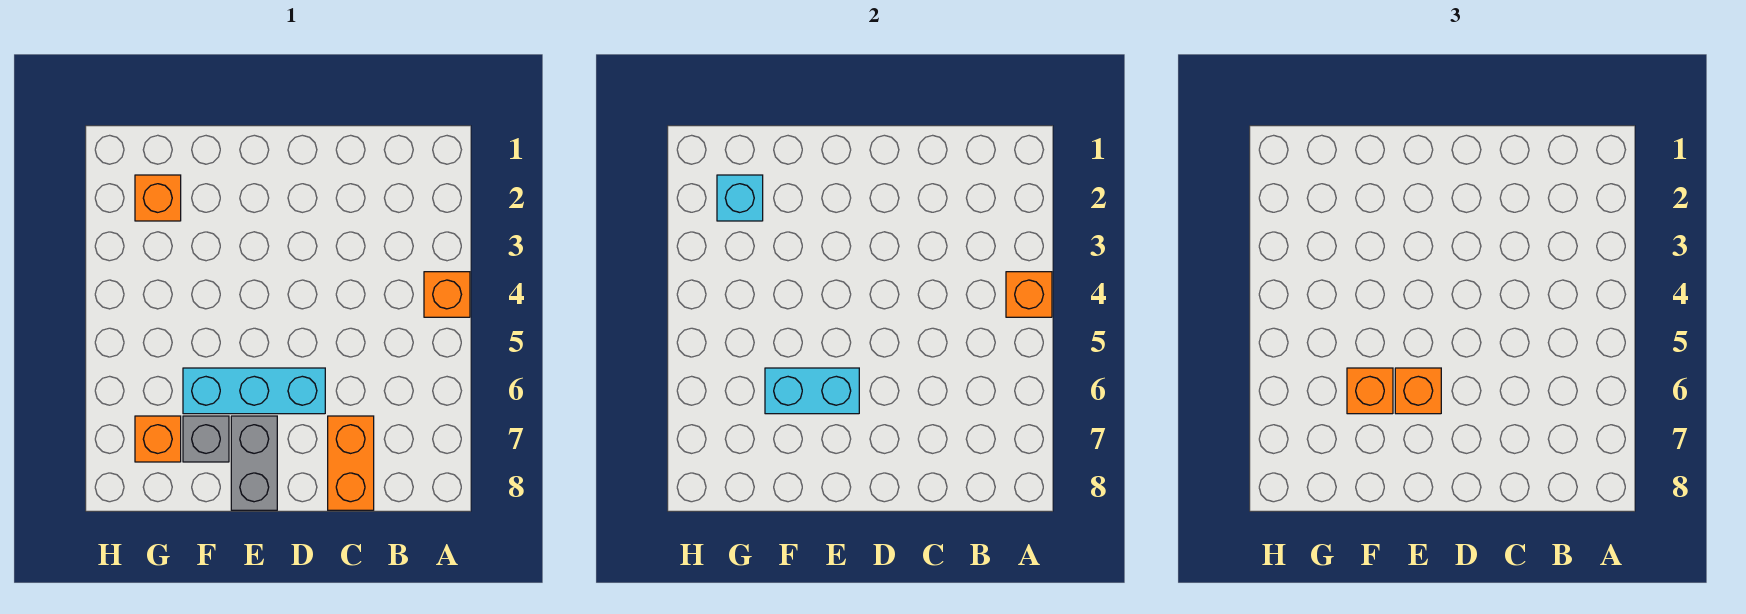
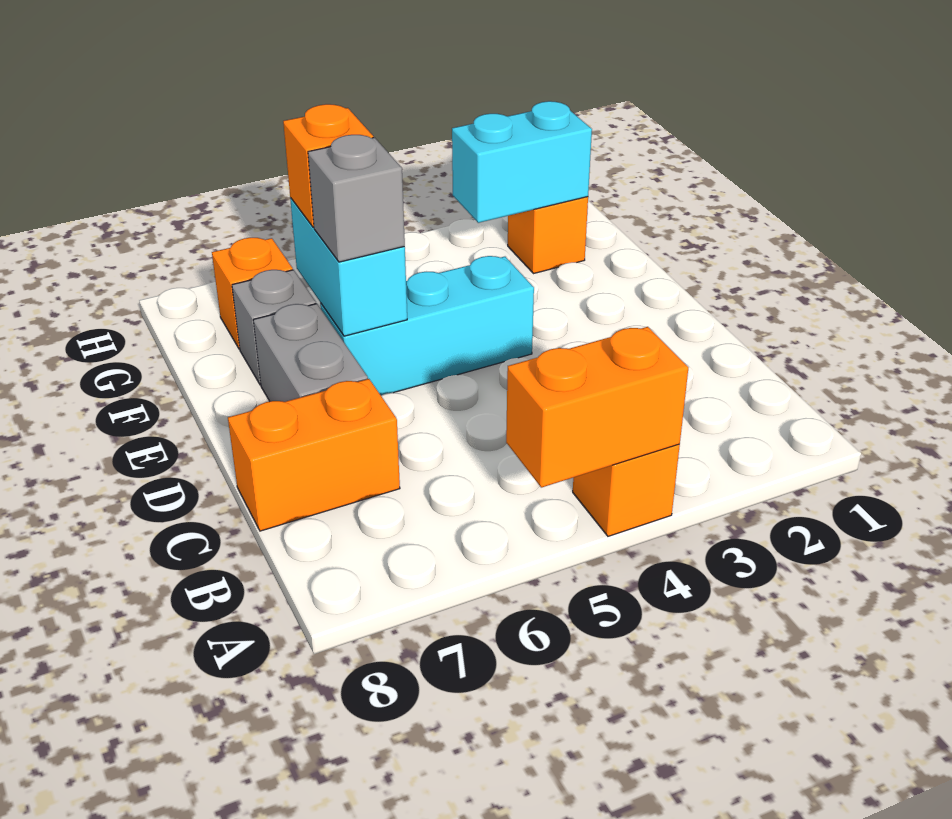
orange brick A4 level 2 -> orange brick A4:A5 level 2
cyan brick D6:F6 level 1 -> cyan brick E4:E6 level 1
orange brick E6 level 3 -> grey brick E6 level 3
grey brick E7:E8 level 1 -> grey brick D7:E7 level 1
cyan brick G2 level 2 -> cyan brick G2:G3 level 2

